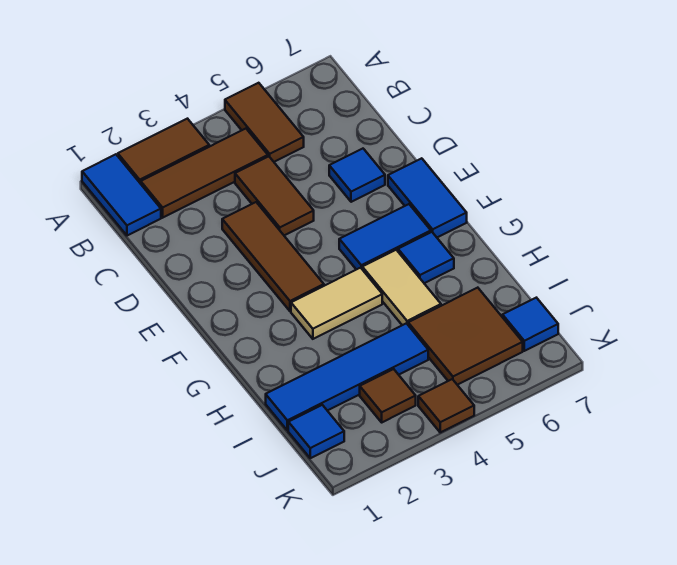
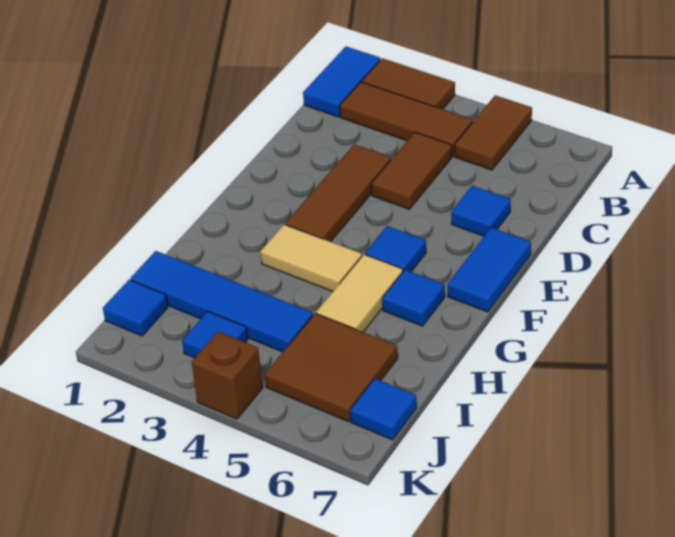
blue tile F5:F6 level 1 -> blue tile F5 level 1
brown tile J3 level 1 -> blue tile J3 level 1
brown tile K4 level 1 -> brown brick K4 level 1

